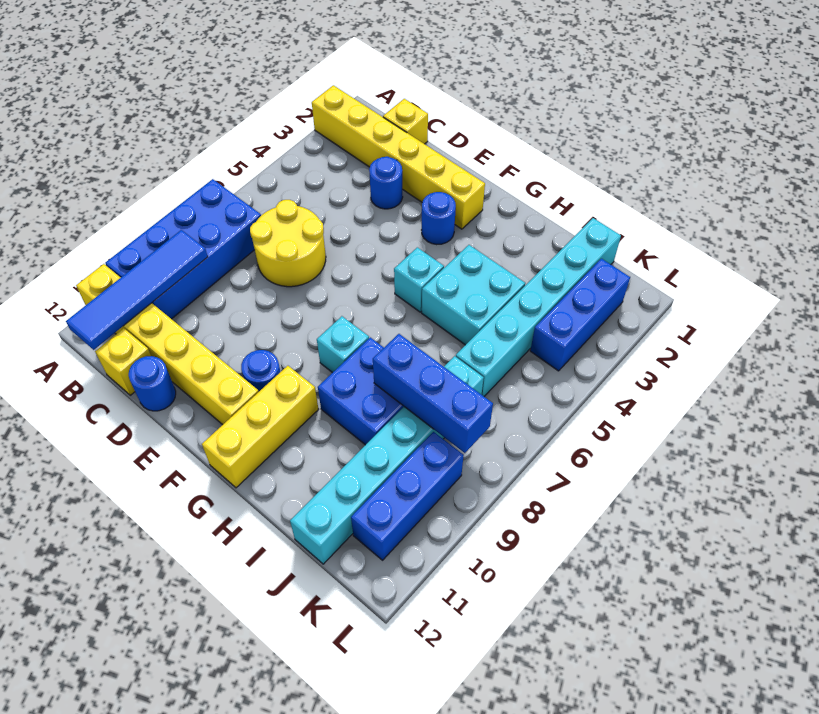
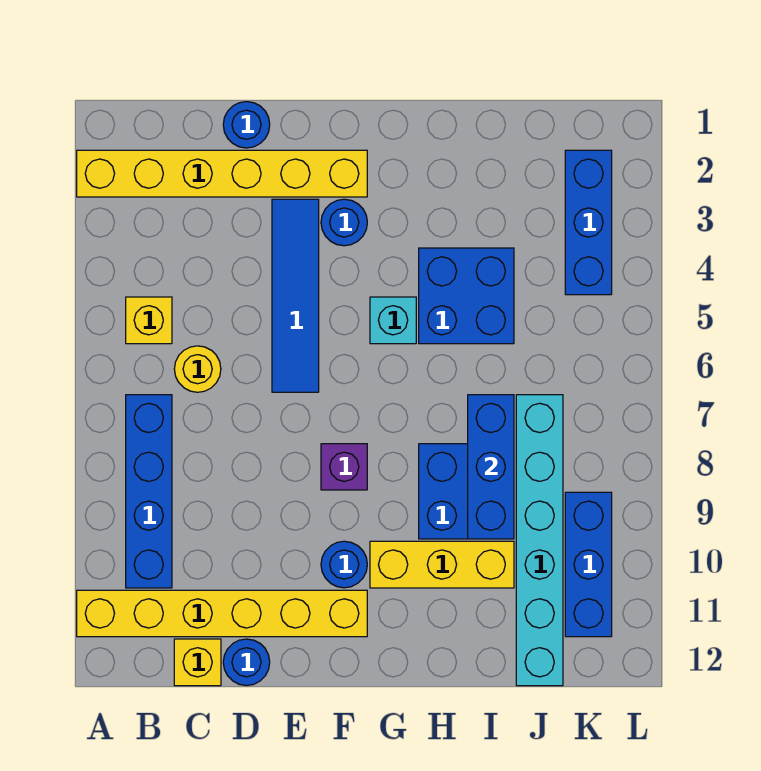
blue brick A7:B10 level 1 -> blue brick B7:B10 level 1
blue tile B9:B12 level 2 -> blue tile E3:E6 level 1
yellow brick C1 level 1 -> yellow brick B5 level 1
yellow round brick C6:D7 level 1 -> yellow round brick C6 level 1
blue round brick D3 level 1 -> blue round brick D1 level 1
none -> purple brick F8 level 1
cyan brick G8 level 1 -> none
yellow brick G10:G12 level 1 -> yellow brick G10:I10 level 1
cyan brick H4:I5 level 1 -> blue brick H4:I5 level 1
blue brick I8:K8 level 2 -> blue brick I7:I9 level 2
cyan brick J1:J6 level 1 -> none

